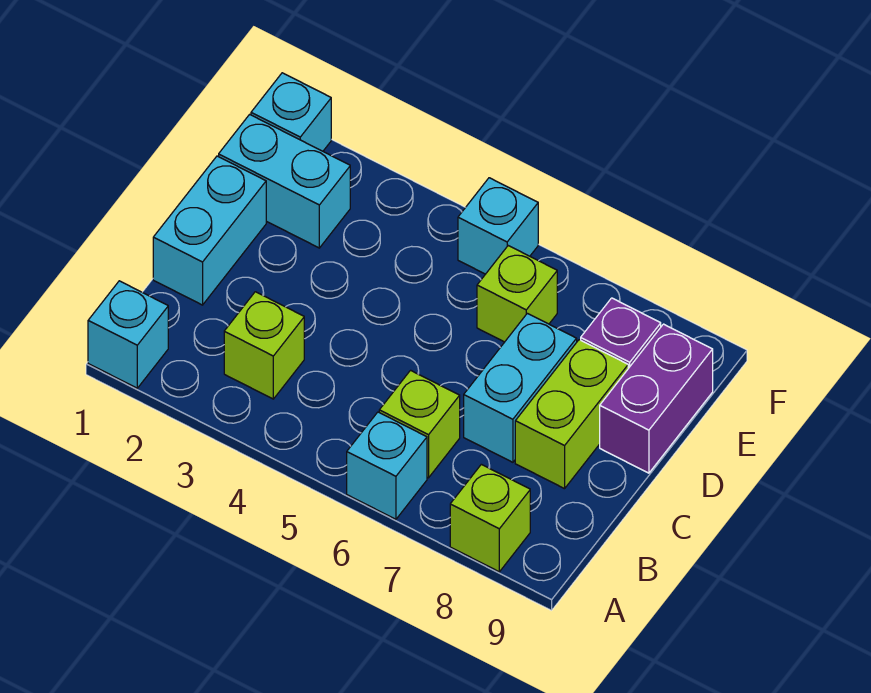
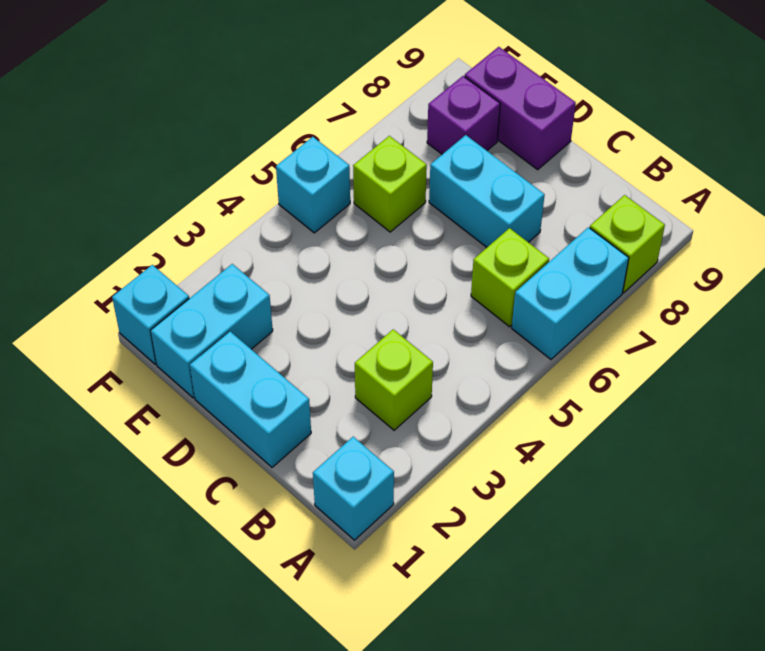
cyan brick A6 level 1 -> cyan brick A6:A7 level 1
lime brick C8:D8 level 1 -> none

